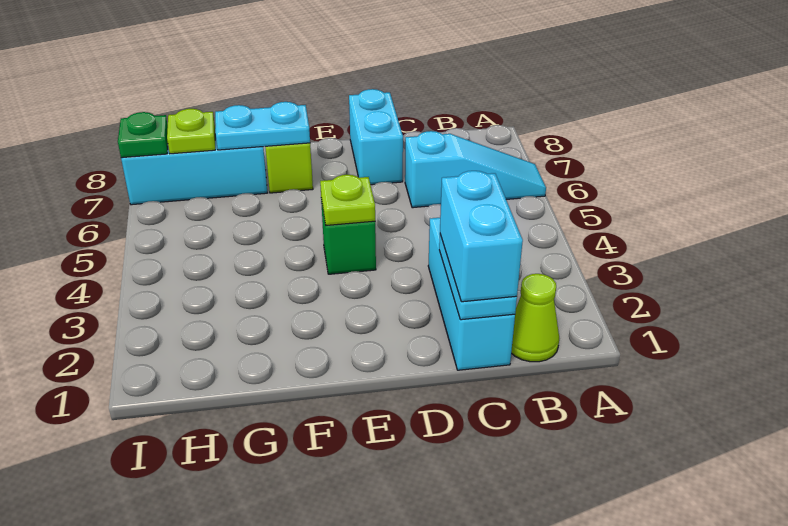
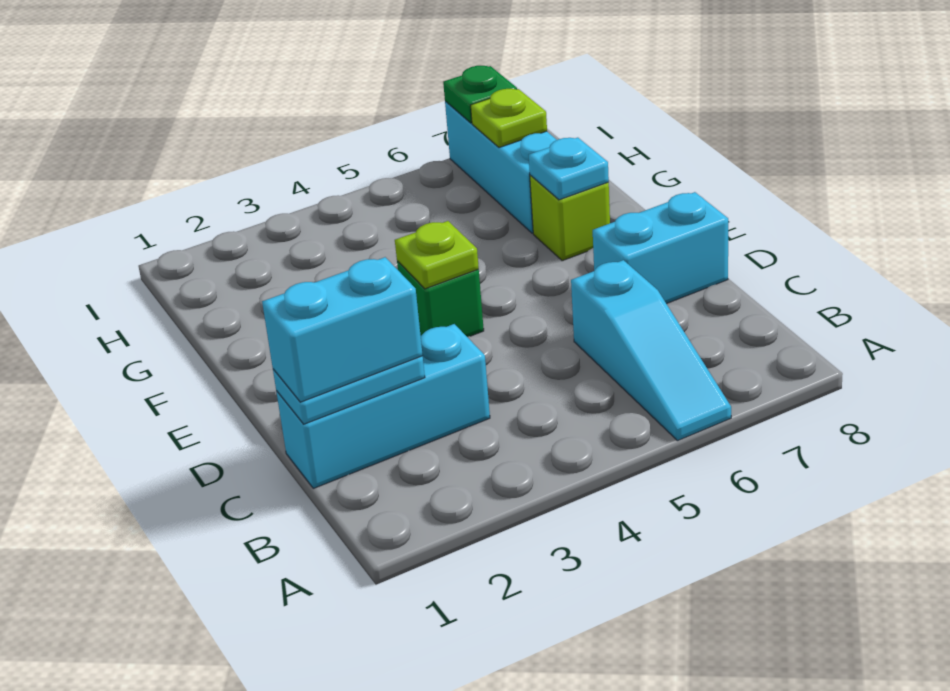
lime cone B1 level 1 -> none
cyan plate F7:G7 level 2 -> cyan plate F7 level 2

